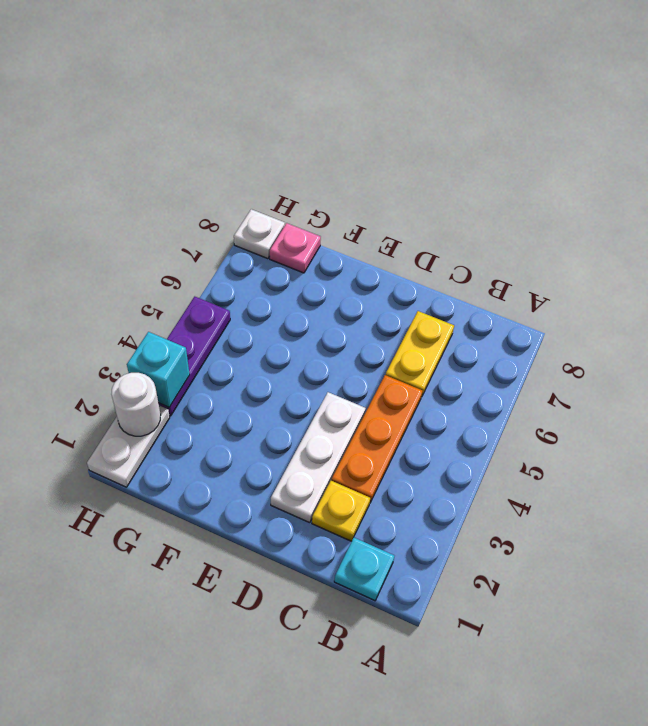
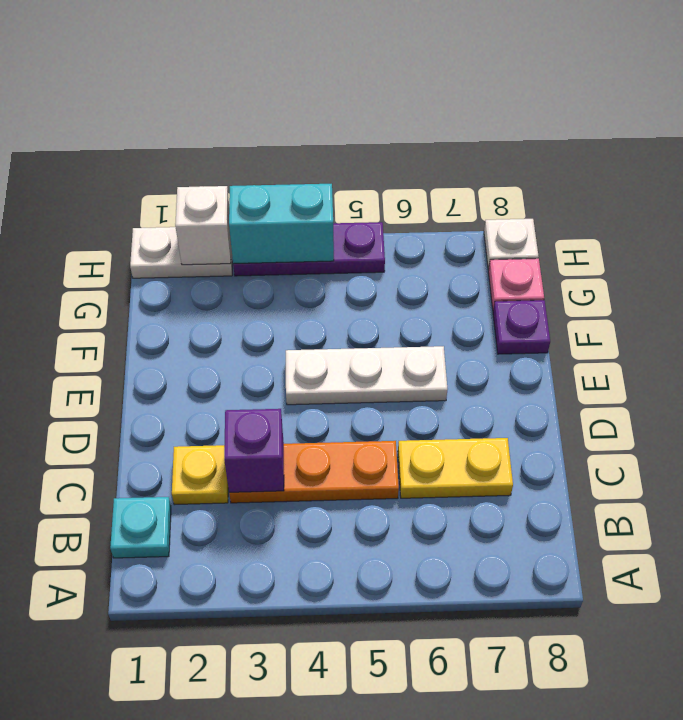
none -> purple brick C3 level 2
white plate D2:D4 level 1 -> white plate E4:E6 level 1
none -> purple plate F8 level 1
white round brick H2 level 2 -> white brick H2 level 2
cyan brick H3 level 2 -> cyan brick H3:H4 level 2

